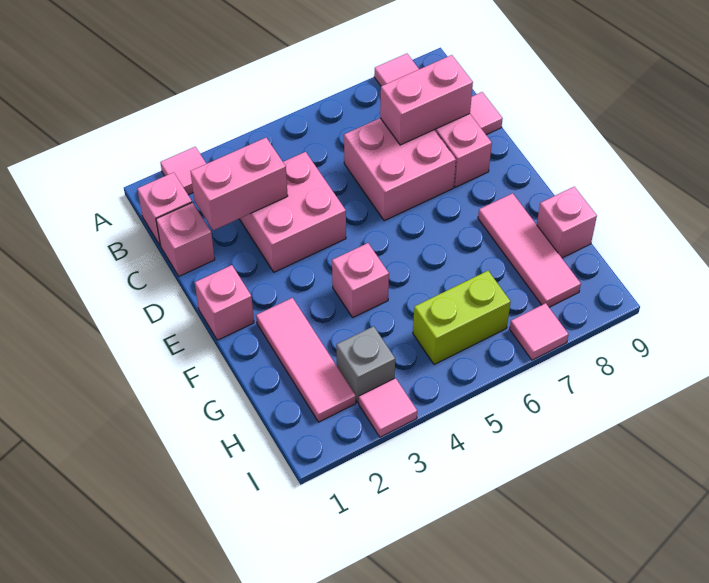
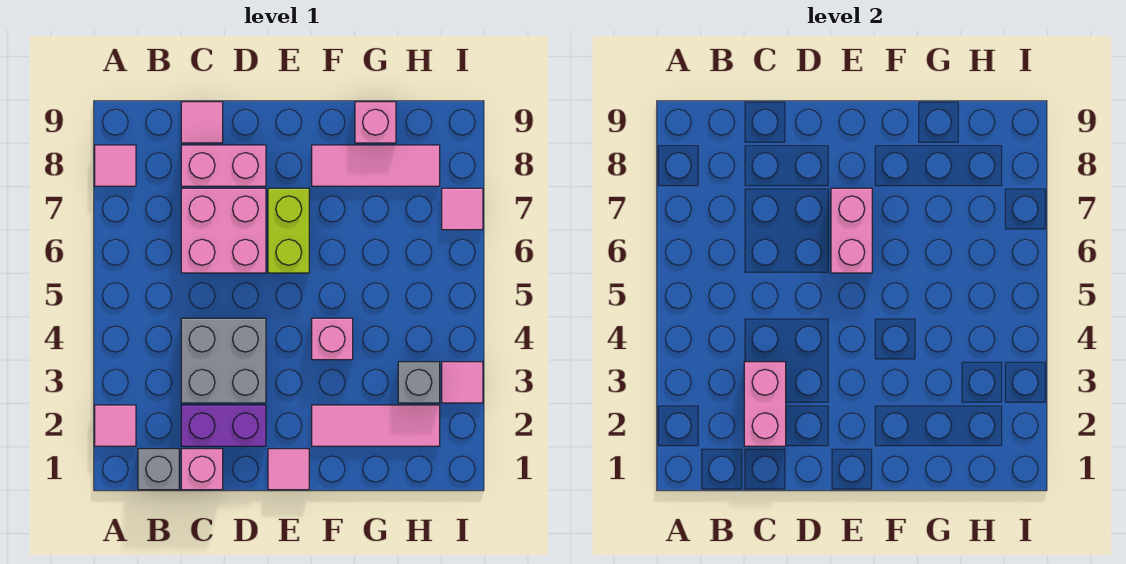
pink brick B1 level 1 -> grey brick B1 level 1
none -> purple brick C2:D2 level 1
pink brick C3:D4 level 1 -> grey brick C3:D4 level 1
pink brick C7:C8 level 2 -> pink brick E6:E7 level 2
pink brick E1 level 1 -> pink tile E1 level 1
lime brick H5:H6 level 1 -> lime brick E6:E7 level 1

